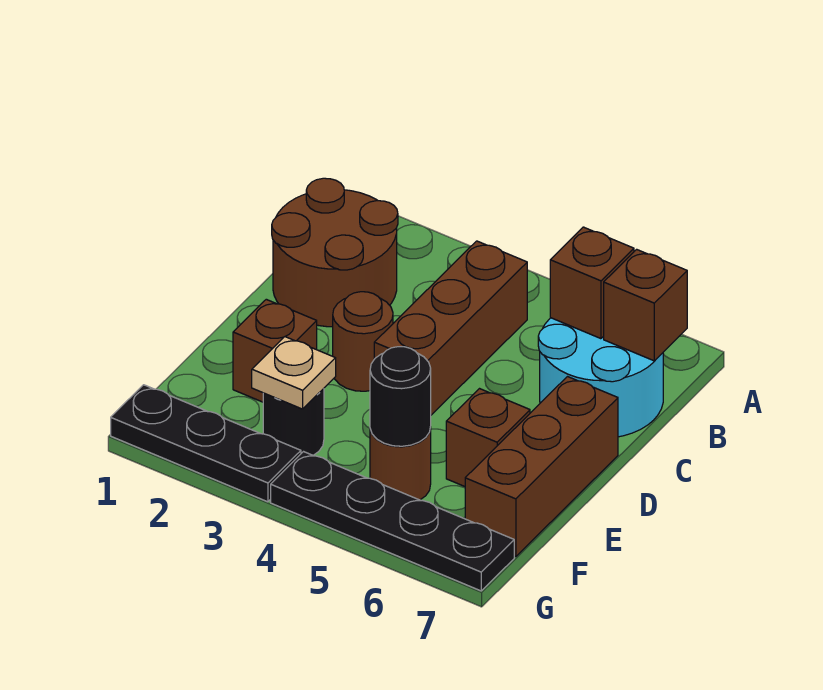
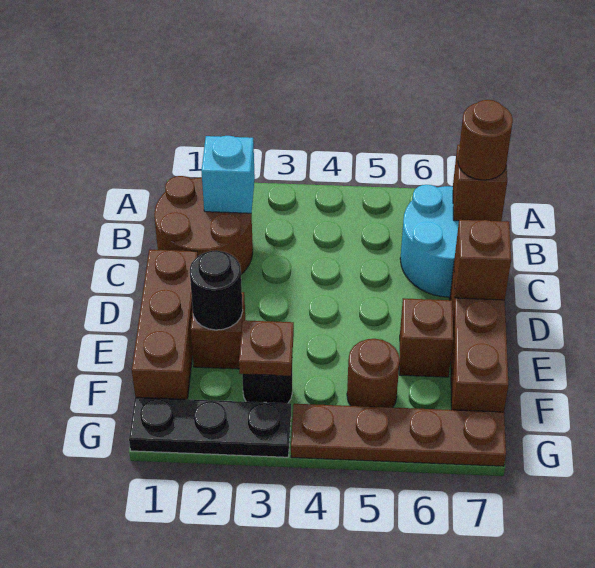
none -> cyan brick B2 level 2
brown brick B4:D4 level 1 -> brown brick D1:F1 level 1
brown brick B6 level 2 -> brown brick D7 level 2
brown round brick D3 level 1 -> brown round brick B7 level 3
tan plate F3 level 2 -> brown plate F3 level 2
black round brick F5 level 2 -> black round brick E2 level 2
black plate G4:G7 level 1 -> brown plate G4:G7 level 1

